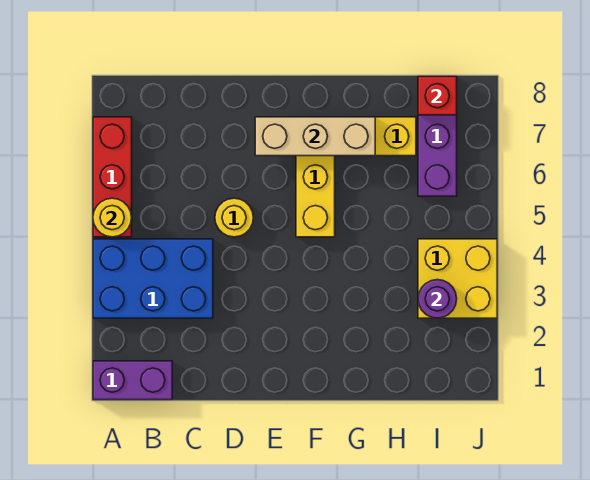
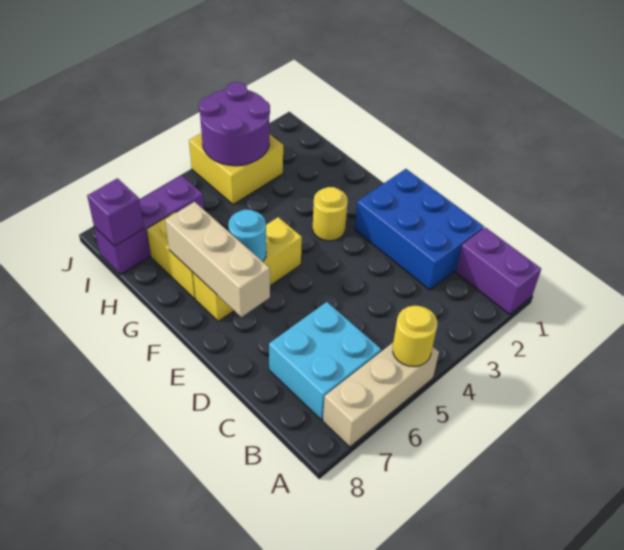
blue brick A3:C4 level 1 -> blue brick C1:E2 level 1
red brick A5:A7 level 1 -> tan brick A5:A7 level 1
none -> cyan brick B6:C7 level 1
yellow round brick D5 level 1 -> yellow round brick F3 level 1
none -> cyan round brick F6 level 2
purple round brick I3 level 2 -> purple round brick I3:J4 level 2
red brick I8 level 2 -> purple brick I8 level 2

